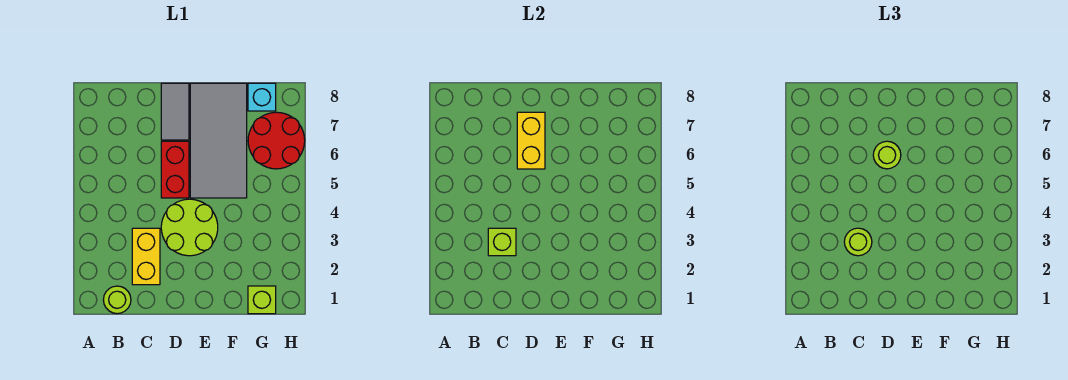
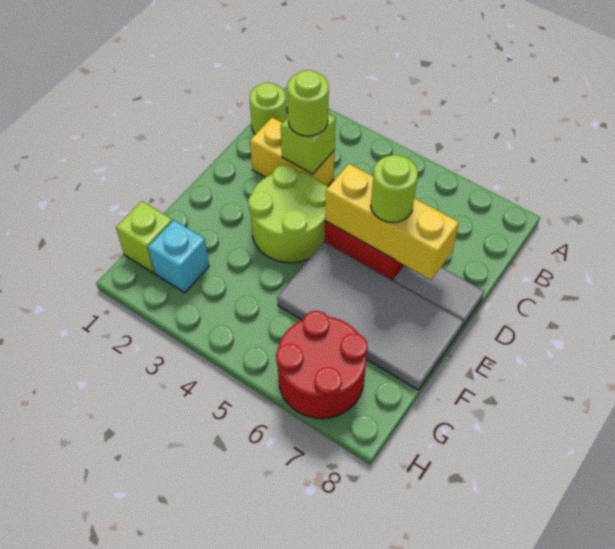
yellow brick D6:D7 level 2 -> yellow brick D5:D7 level 2
cyan brick G8 level 1 -> cyan brick G2 level 1

